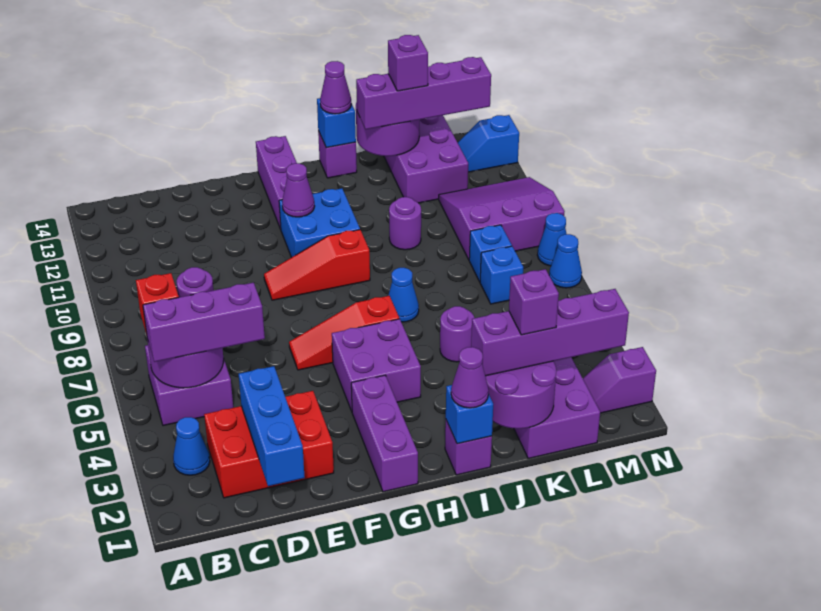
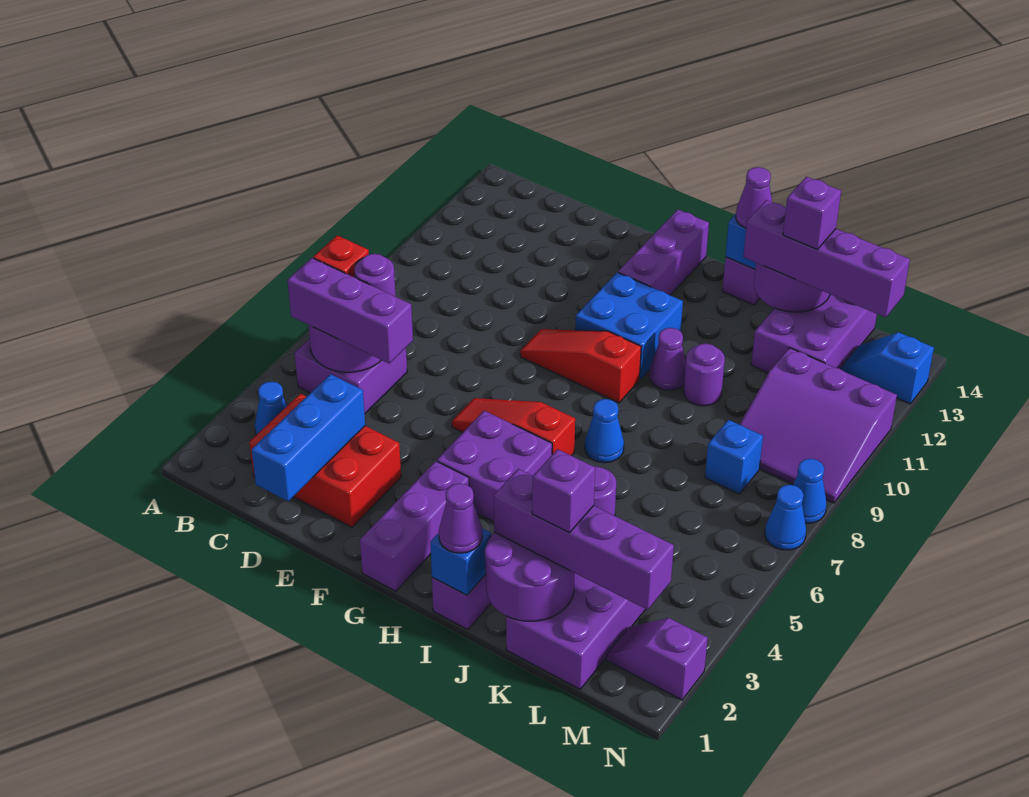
purple cone G11 level 2 -> purple cone I10 level 1
blue brick L7 level 1 -> none
purple slope L9:N11 level 1 top 9 -> purple slope L9:N11 level 1 top 11

